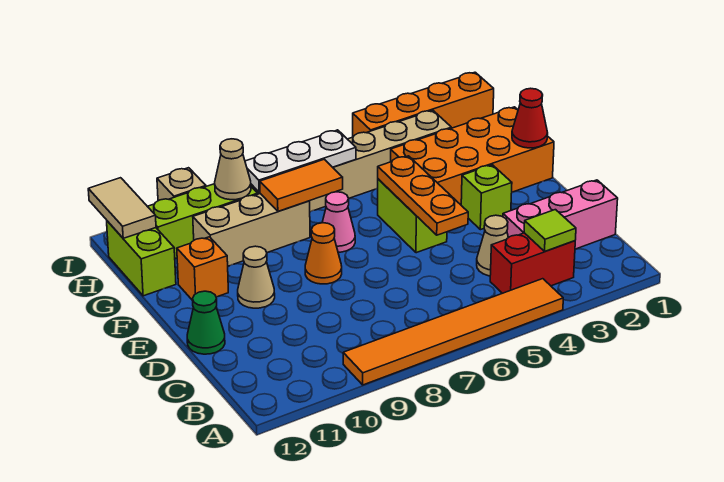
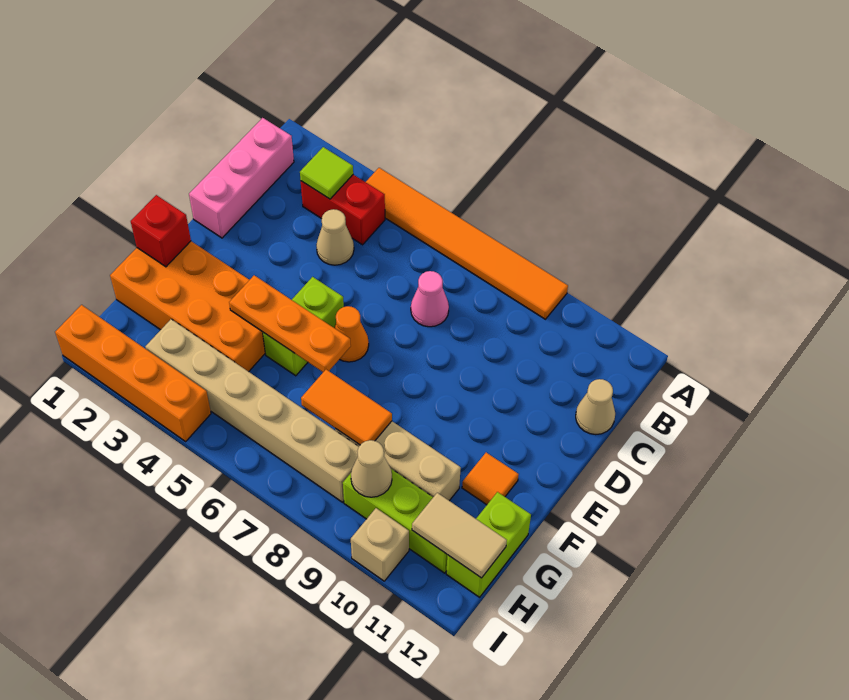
pink brick C1:C3 level 1 -> pink brick B1:D1 level 1
orange plate D5:F5 level 2 -> orange plate F4:F6 level 2
green cone D12 level 1 -> none
lime brick E3 level 1 -> none
orange cone E8 level 1 -> orange cone E6 level 1
tan cone E10 level 1 -> tan cone C12 level 1
red cone F1 level 2 -> red brick F1 level 2
pink cone F7 level 1 -> pink cone C7 level 1
orange brick F11 level 1 -> orange tile F11 level 1
white plate H6:H8 level 2 -> none
tan tile H12:I12 level 2 -> tan tile H11:H12 level 2

